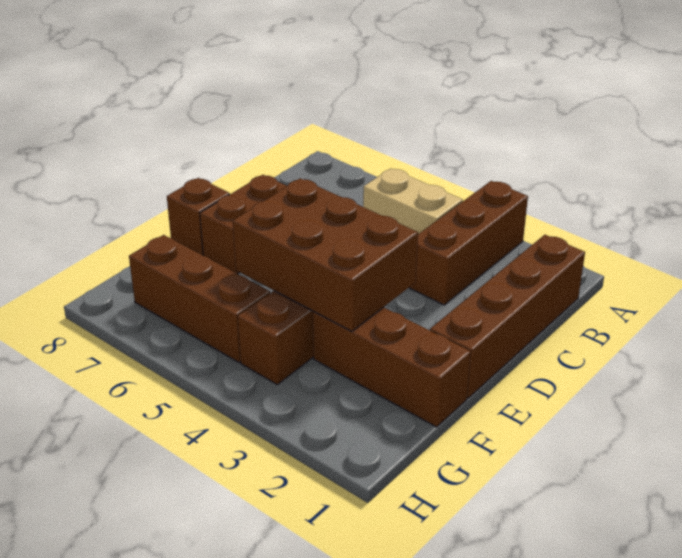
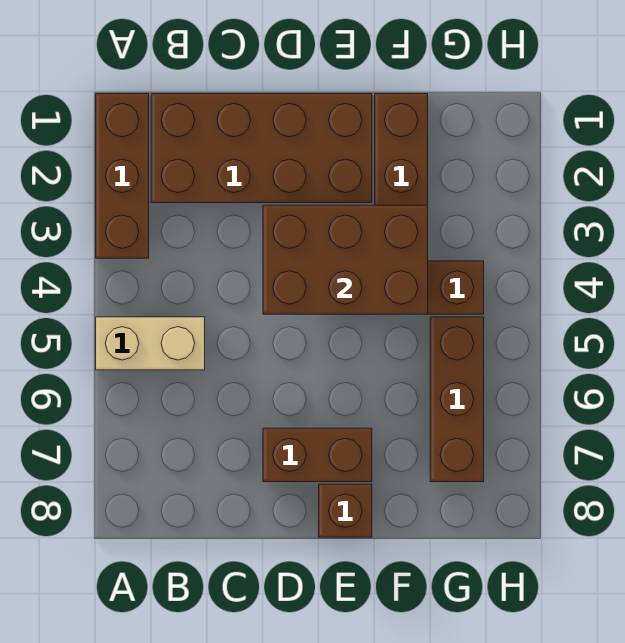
brown brick A3:C3 level 1 -> brown brick A1:A3 level 1
brown brick B1:E1 level 1 -> brown brick B1:E2 level 1
tan brick B4:B5 level 1 -> tan brick A5:B5 level 1
brown brick E3:F5 level 2 -> brown brick D3:F4 level 2

